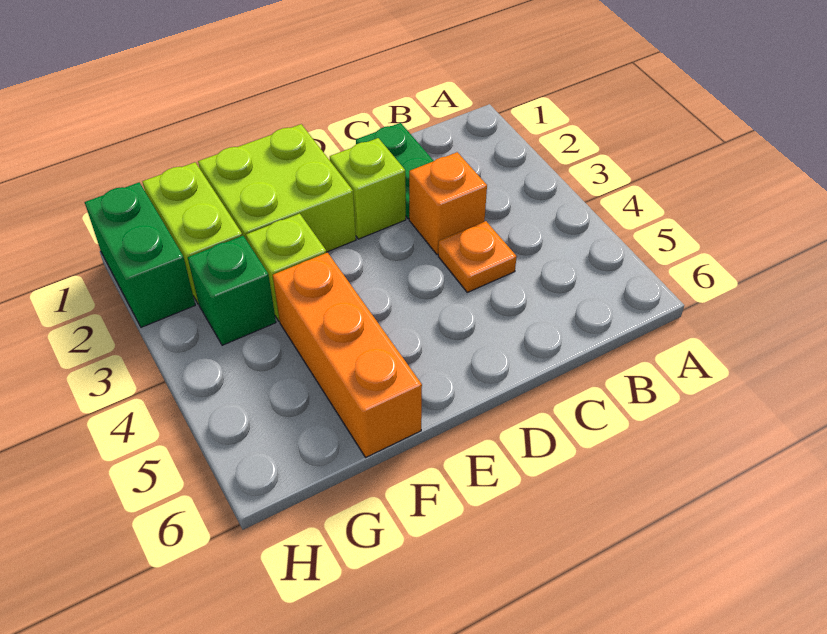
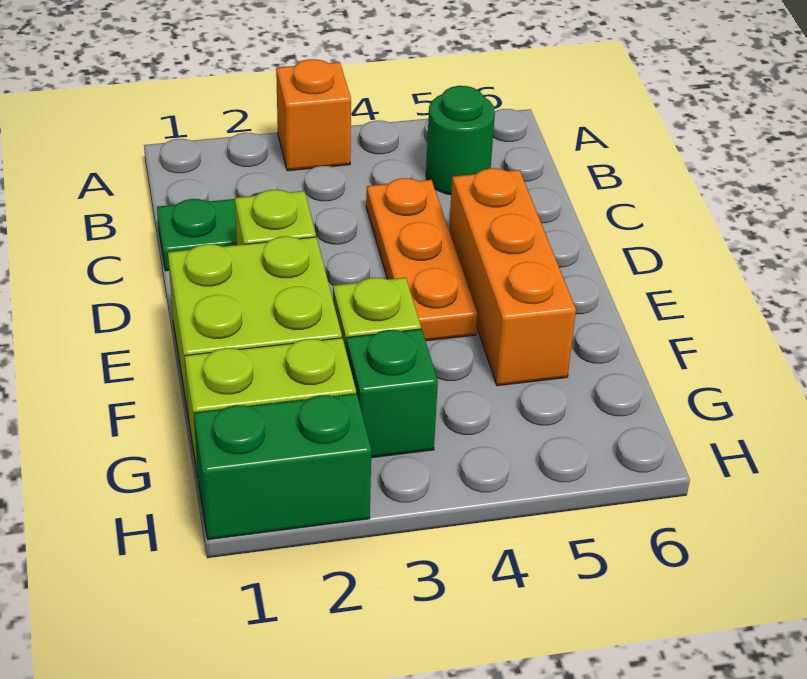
none -> green round brick B5 level 1
orange brick C3 level 1 -> orange brick A3 level 1
orange plate C4 level 1 -> orange plate C4:E4 level 1
orange brick F4:F6 level 1 -> orange brick D5:F5 level 1

